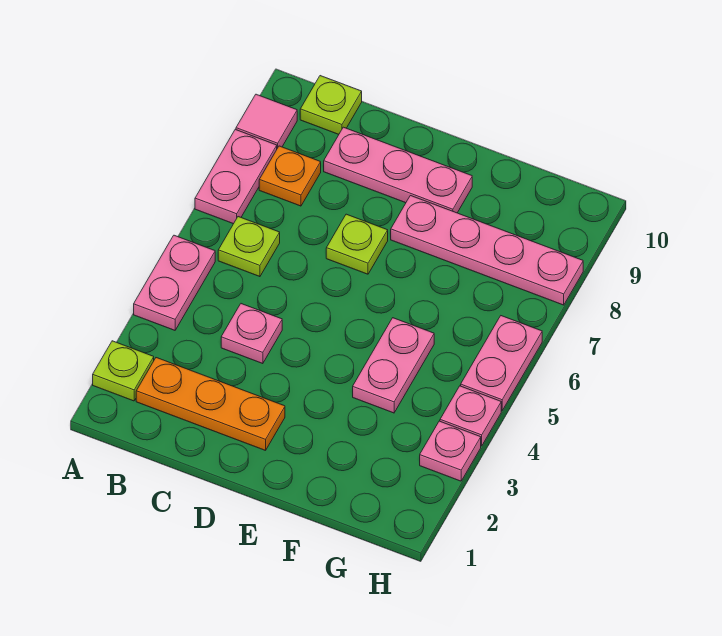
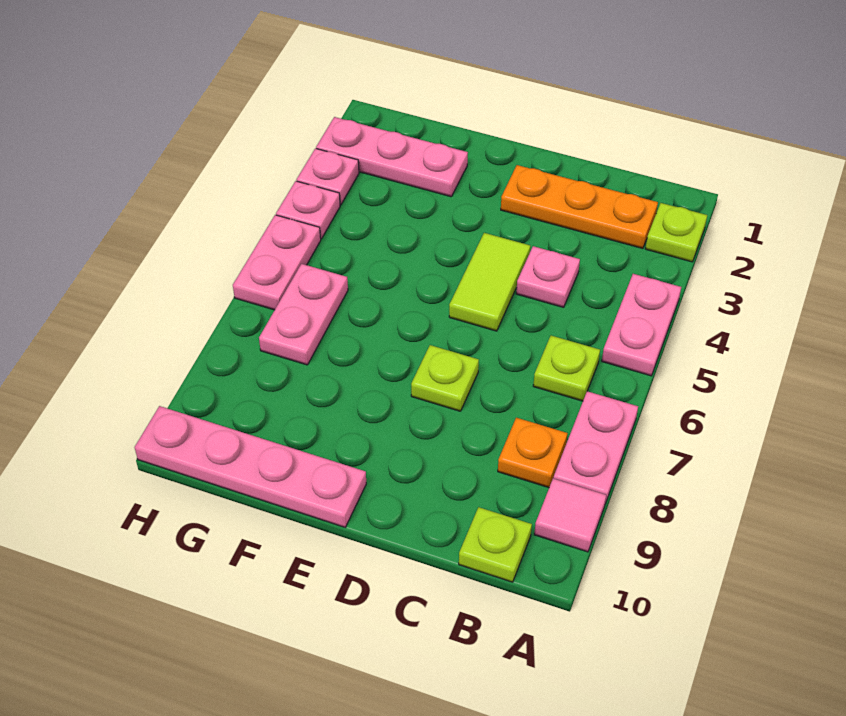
pink plate C9:E9 level 1 -> pink plate F2:H2 level 1
none -> lime tile D4:D5 level 1
pink plate E8:H8 level 1 -> pink plate E10:H10 level 1
pink plate F4:F5 level 1 -> pink plate G6:G7 level 1

